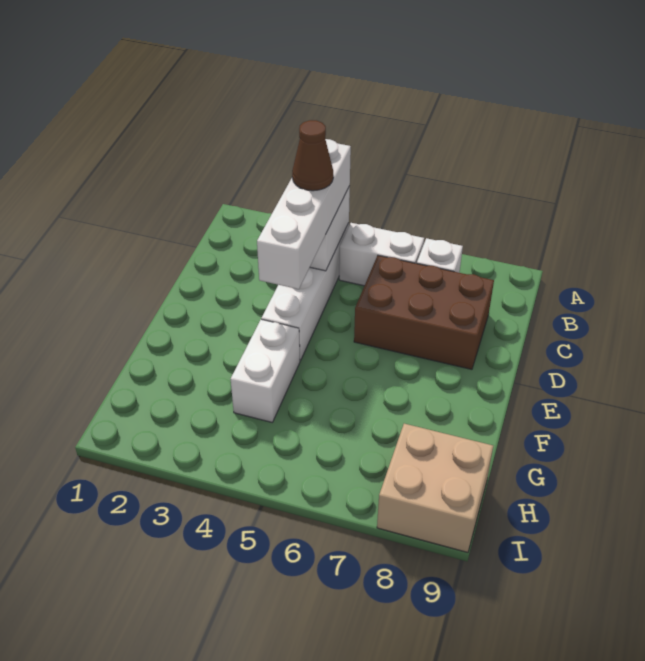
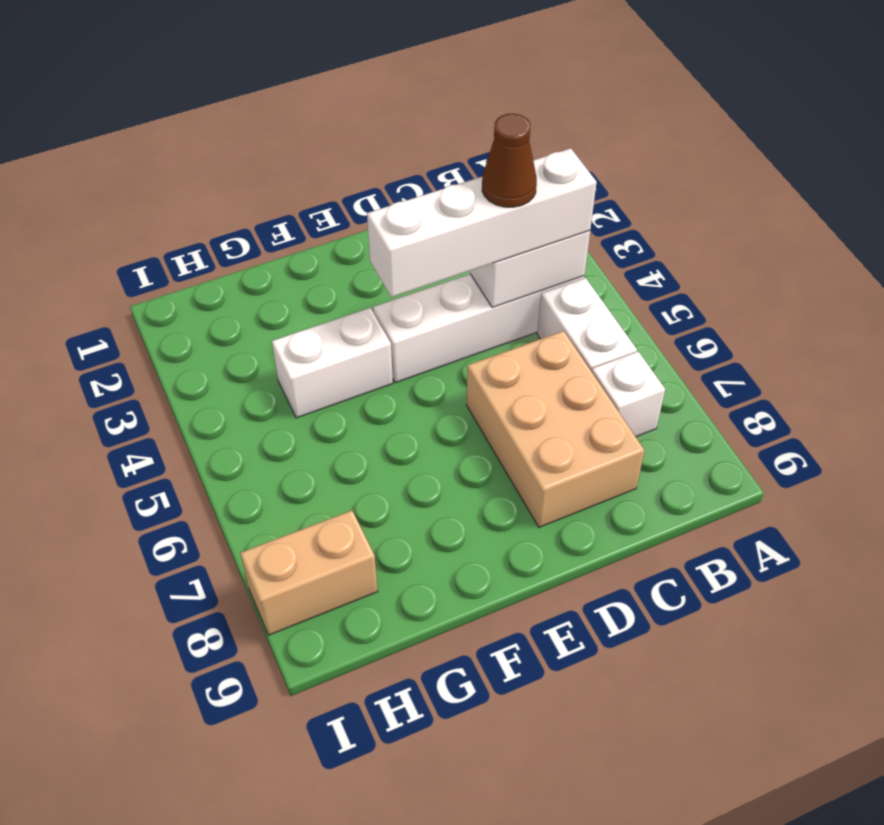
brown brick C6:D8 level 1 -> tan brick C6:D8 level 1
tan brick H8:I9 level 1 -> tan brick H8:I8 level 1

